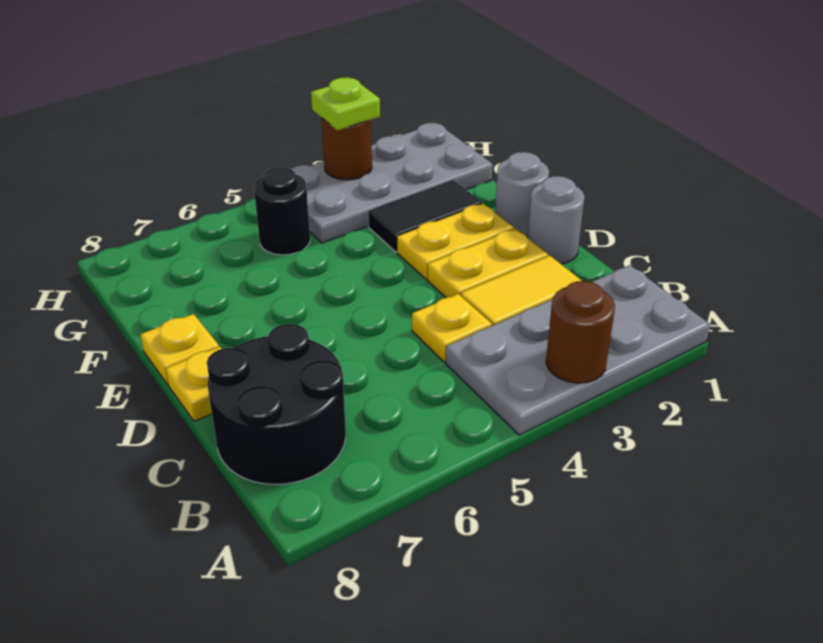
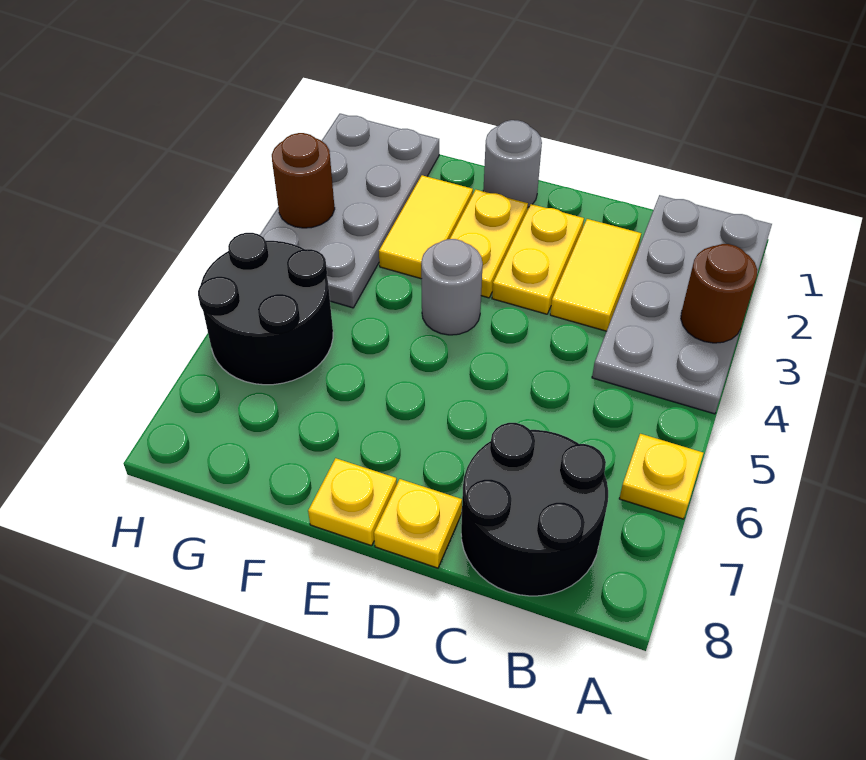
yellow plate C4 level 1 -> yellow plate A6 level 1
grey round brick D1 level 1 -> grey round brick E4 level 1
black tile F2:F3 level 1 -> yellow tile F2:F3 level 1
black round brick G5 level 1 -> black round brick G5:H6 level 1
lime plate H3 level 3 -> none

